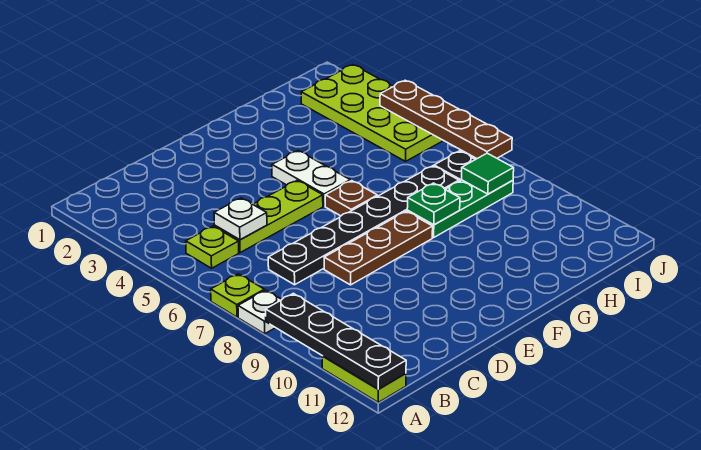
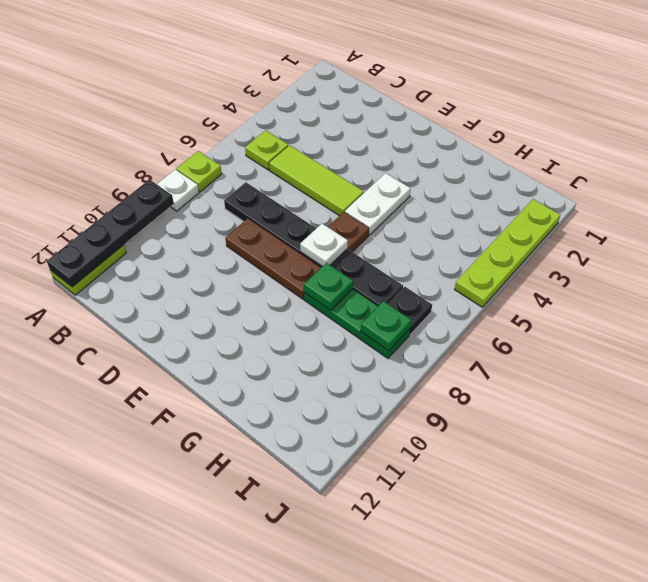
lime plate C5:E5 level 1 -> lime tile C5:E5 level 1
white plate C5 level 2 -> white plate F7 level 2
lime plate I2:J5 level 1 -> lime plate J2:J5 level 1
green tile I8 level 2 -> green plate I8 level 2
brown plate J4:J7 level 2 -> none

